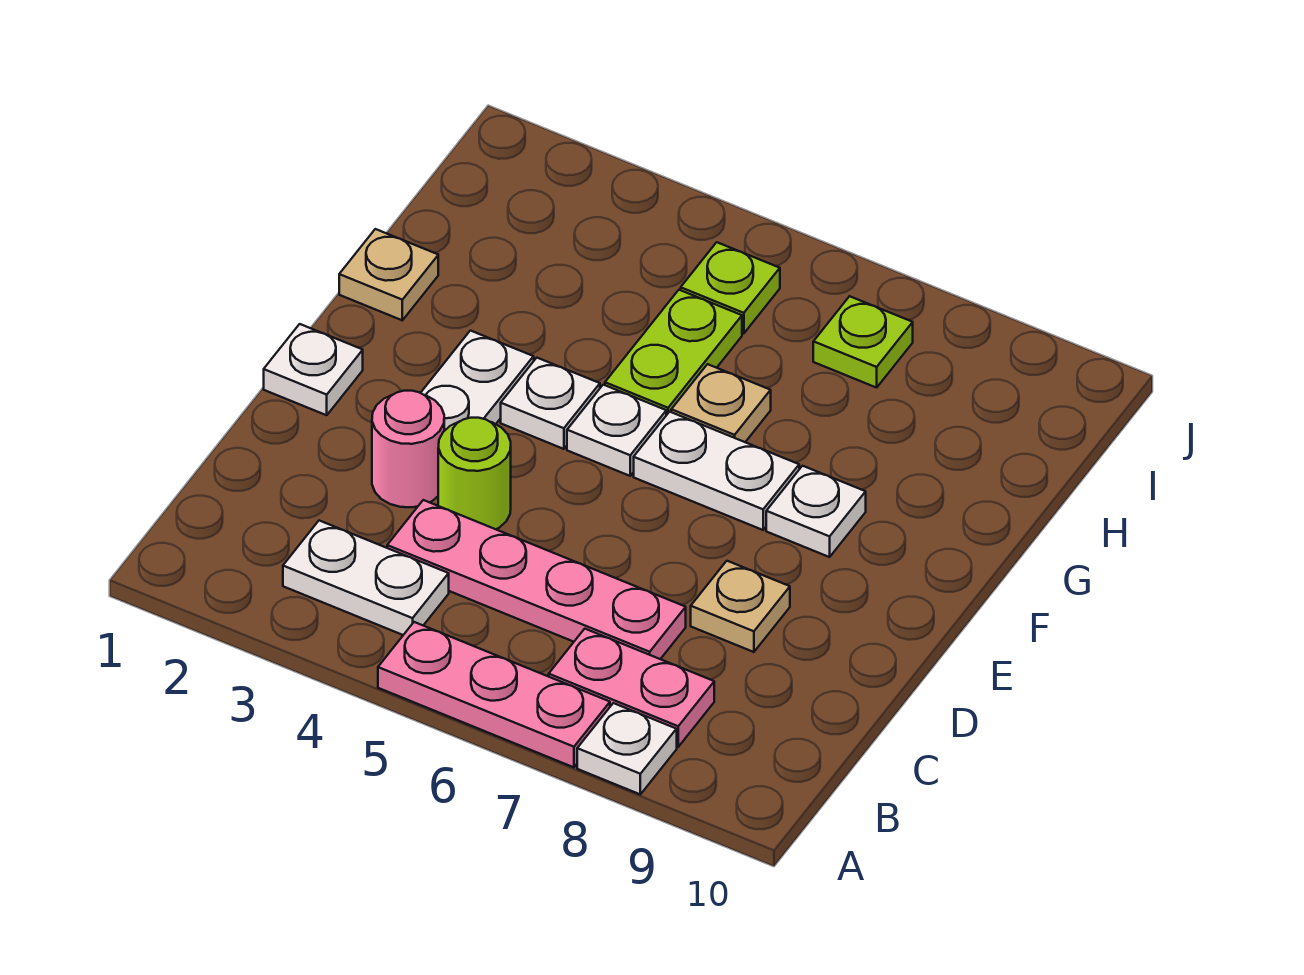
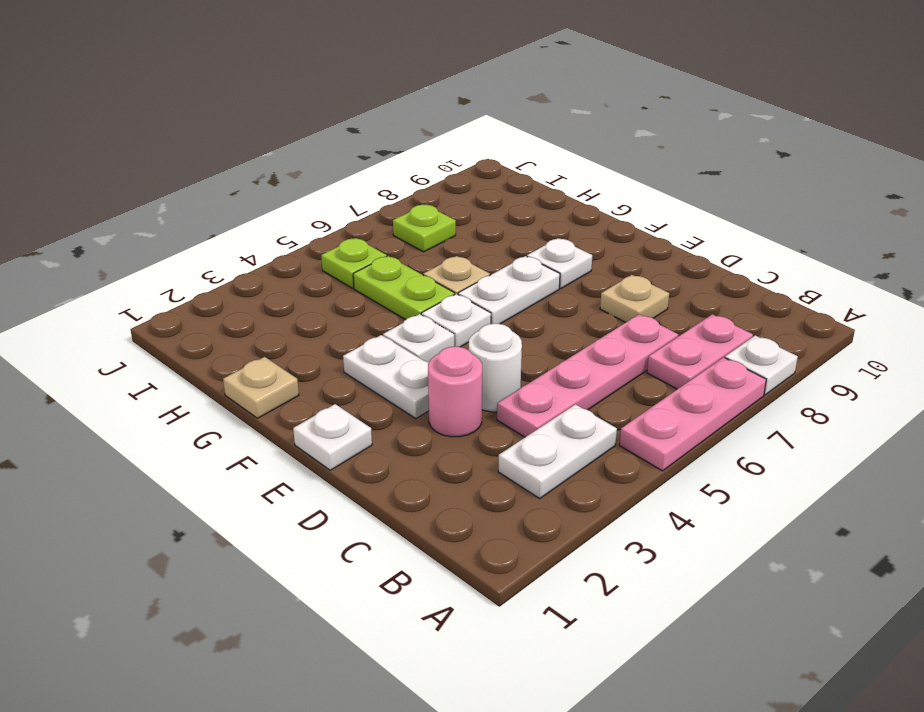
lime round brick D4 level 1 -> white round brick D4 level 1

